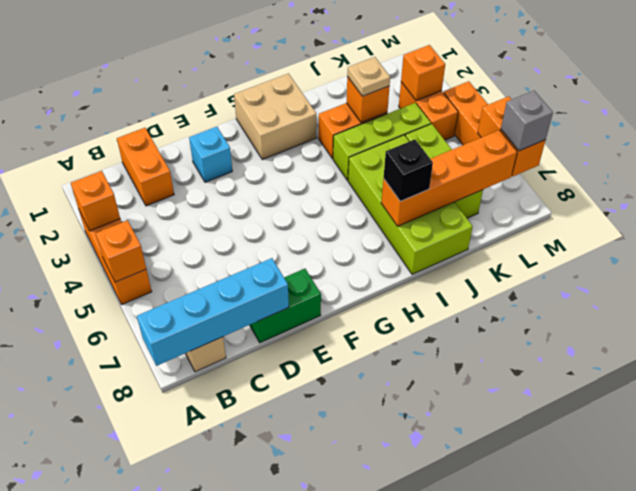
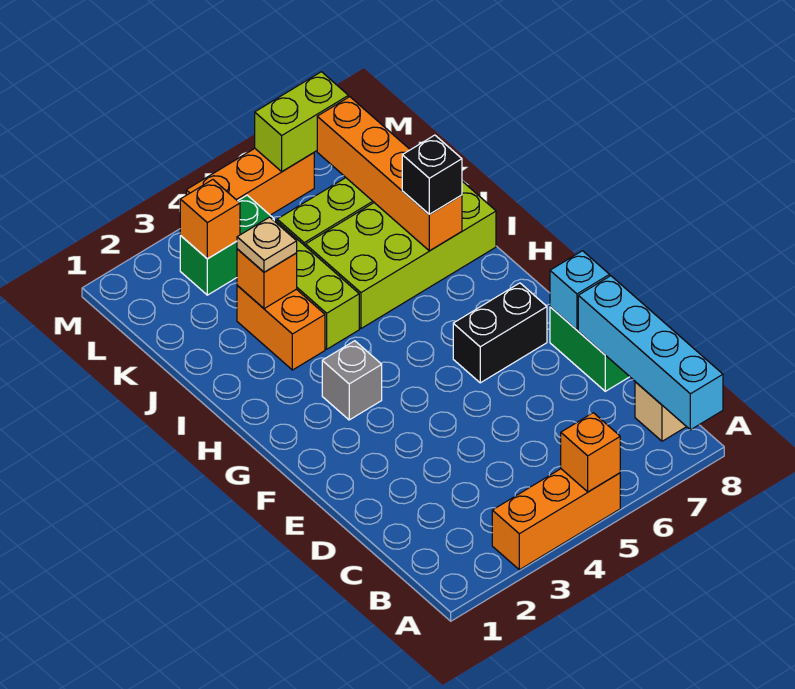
orange brick A3 level 2 -> none
orange brick C1:C2 level 1 -> none
cyan brick E2 level 1 -> cyan brick E8 level 2
none -> black brick F6:F7 level 1
tan brick G1:H2 level 1 -> none
orange brick L3:L4 level 1 -> green brick L3:L4 level 1
orange brick M6:M7 level 2 -> lime brick M6:M7 level 2
grey brick M7 level 3 -> grey brick G3 level 1

